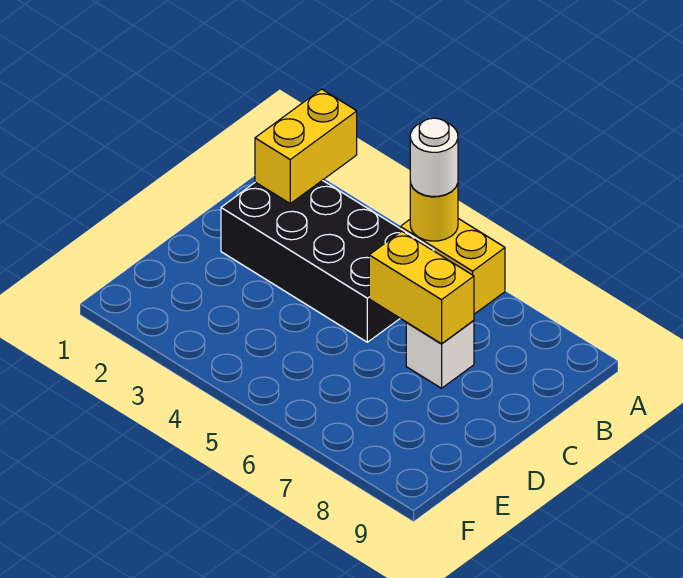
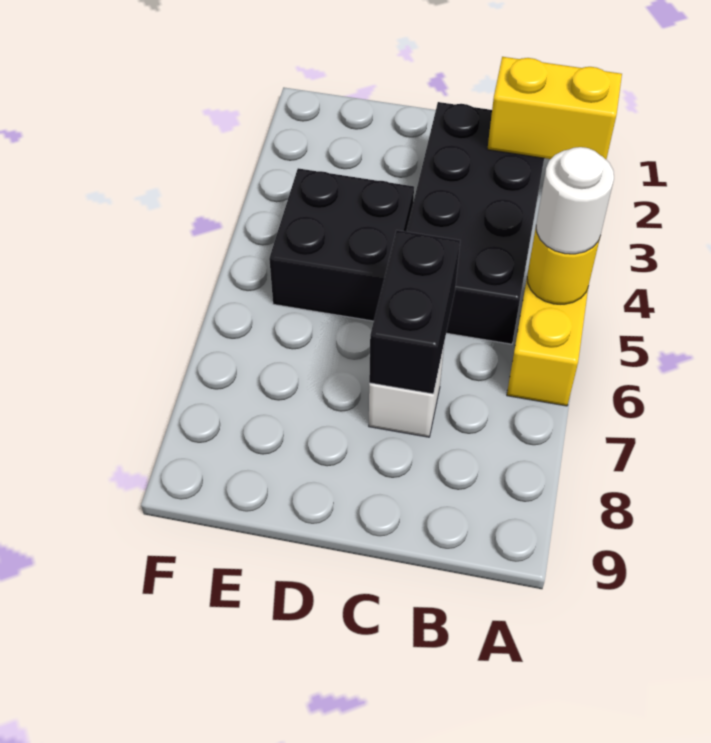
yellow brick C6:C7 level 2 -> black brick C6:C7 level 2
none -> black brick D4:E5 level 1

